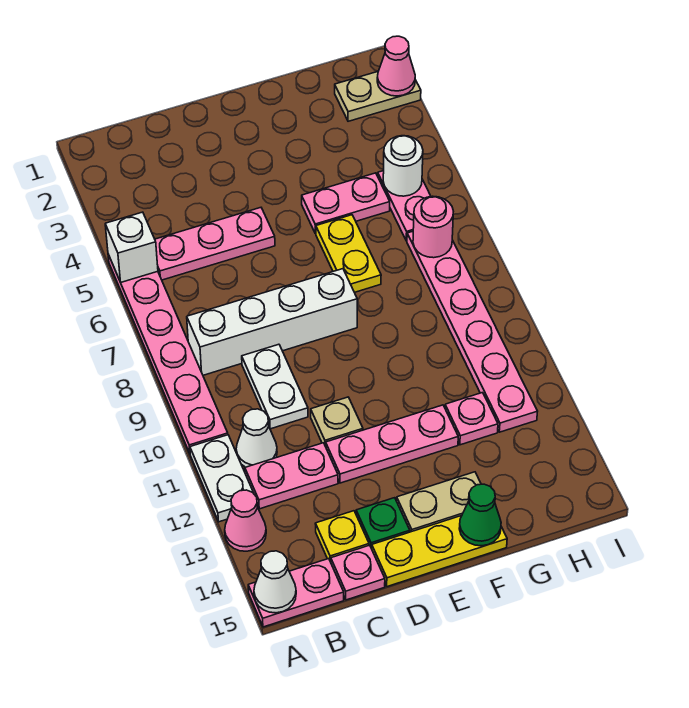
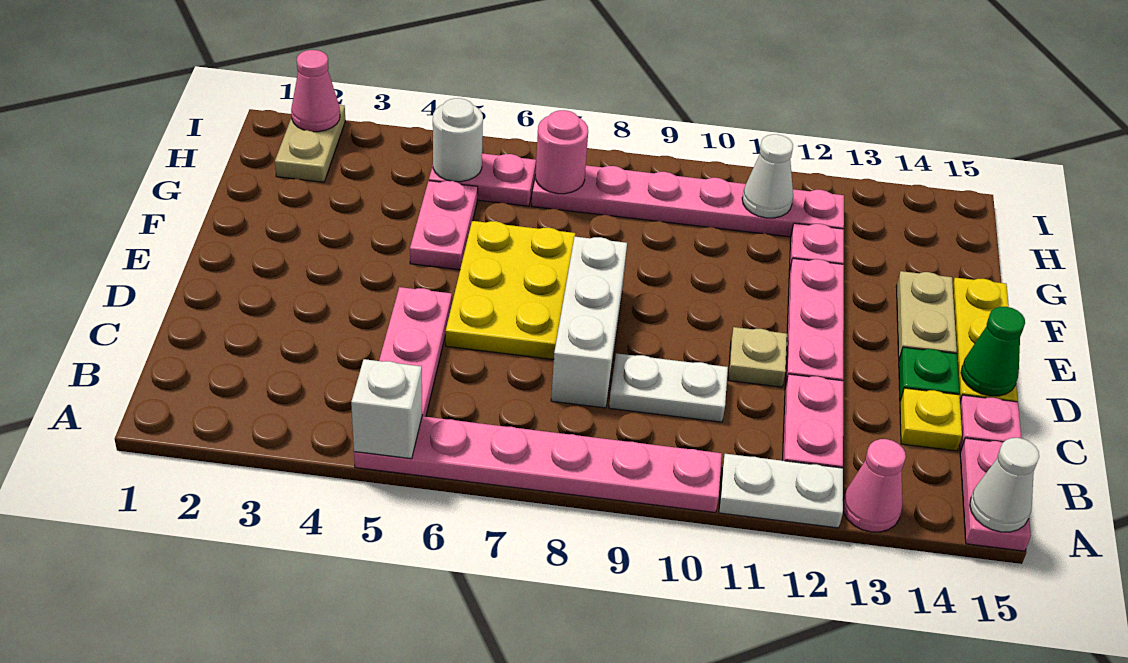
white brick B8:E8 level 1 -> white brick C8:E8 level 1
white cone B11 level 1 -> white cone H11 level 2
yellow plate F6:F7 level 1 -> yellow plate D6:F7 level 1
green cone F15 level 2 -> green cone D15 level 2

